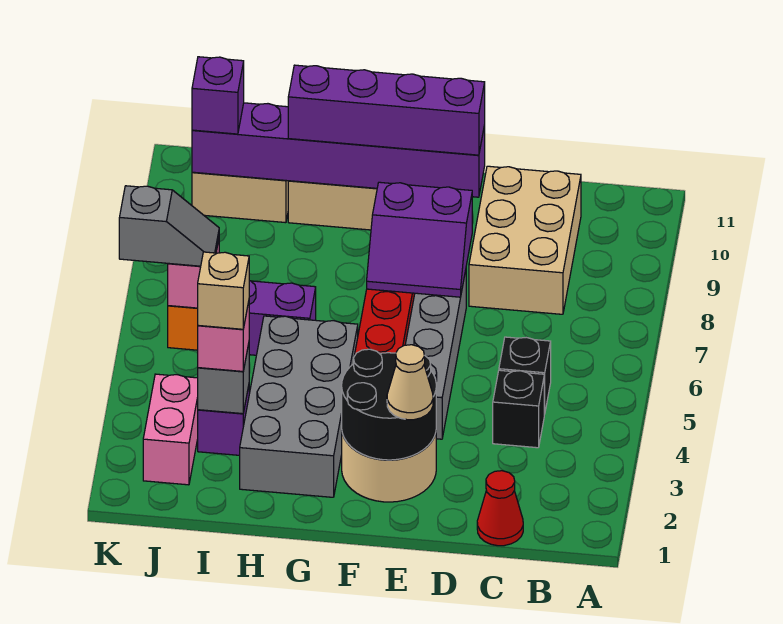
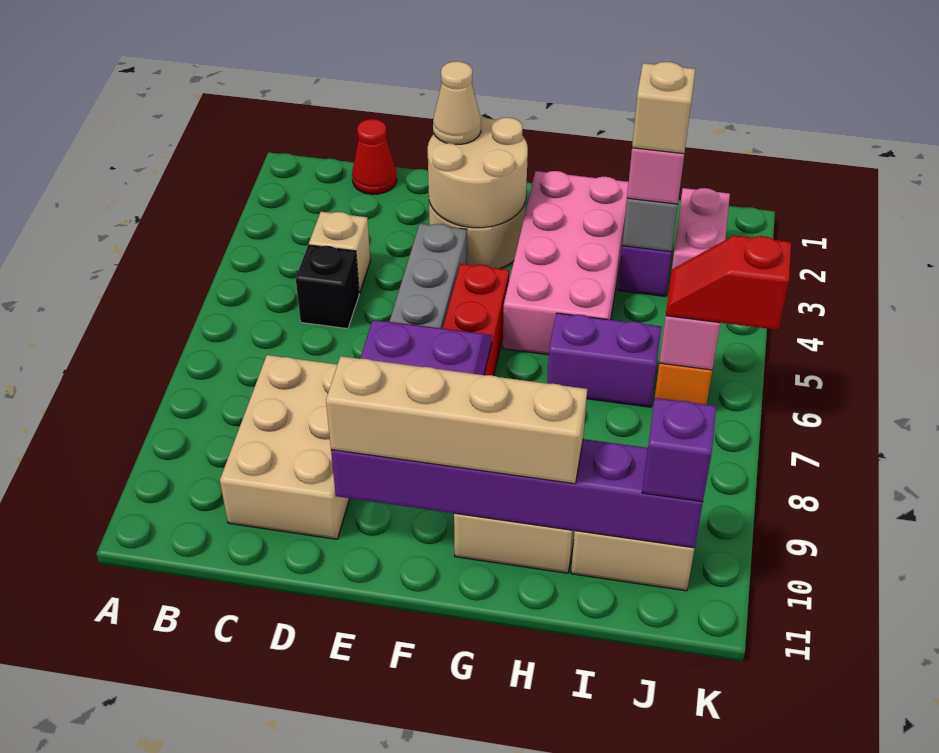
black brick C4 level 1 -> tan brick C4 level 1
black round brick E2:F3 level 2 -> tan round brick E2:F3 level 2
purple brick E10:H10 level 3 -> tan brick E10:H10 level 3
grey brick G2:H5 level 1 -> pink brick G2:H5 level 1
grey slope J6:K6 level 3 top K -> red slope J6:K6 level 3 top K

